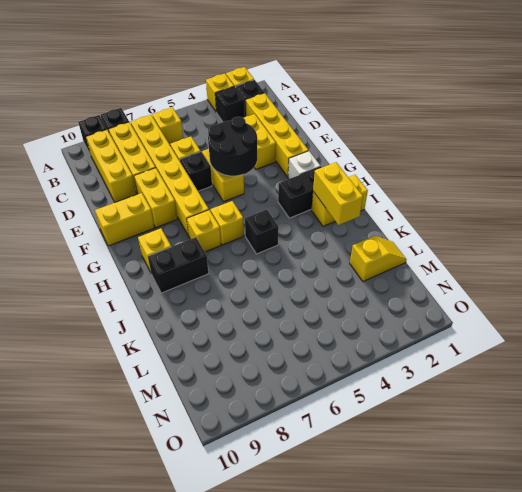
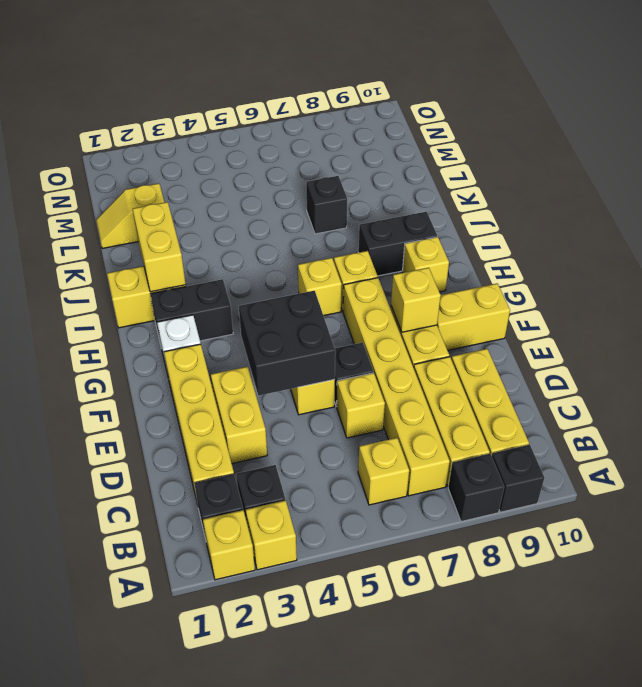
black round brick E4:F5 level 2 -> black brick E4:F5 level 2
none -> yellow brick F8 level 2
black brick I5 level 1 -> black brick K7 level 1

